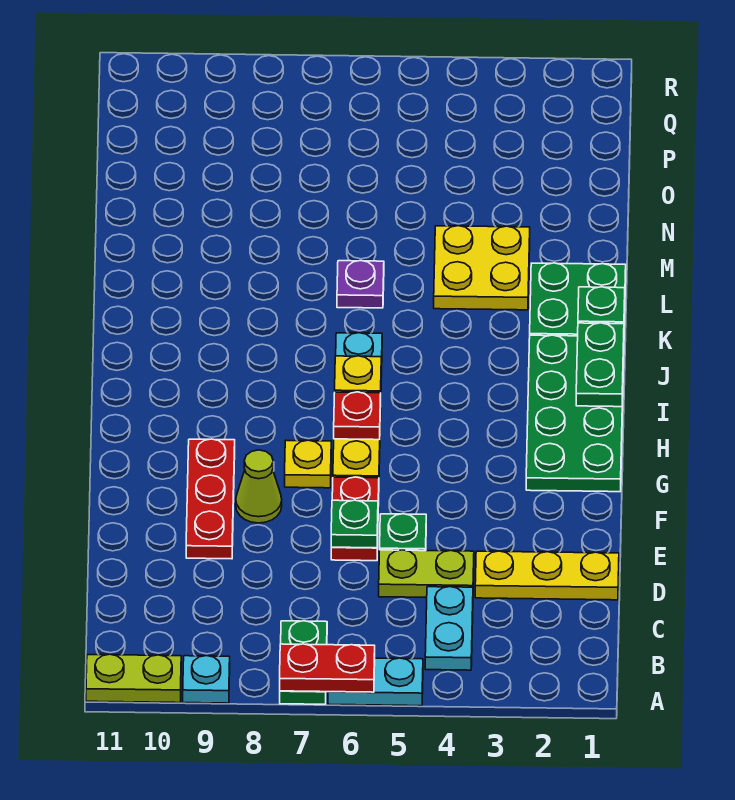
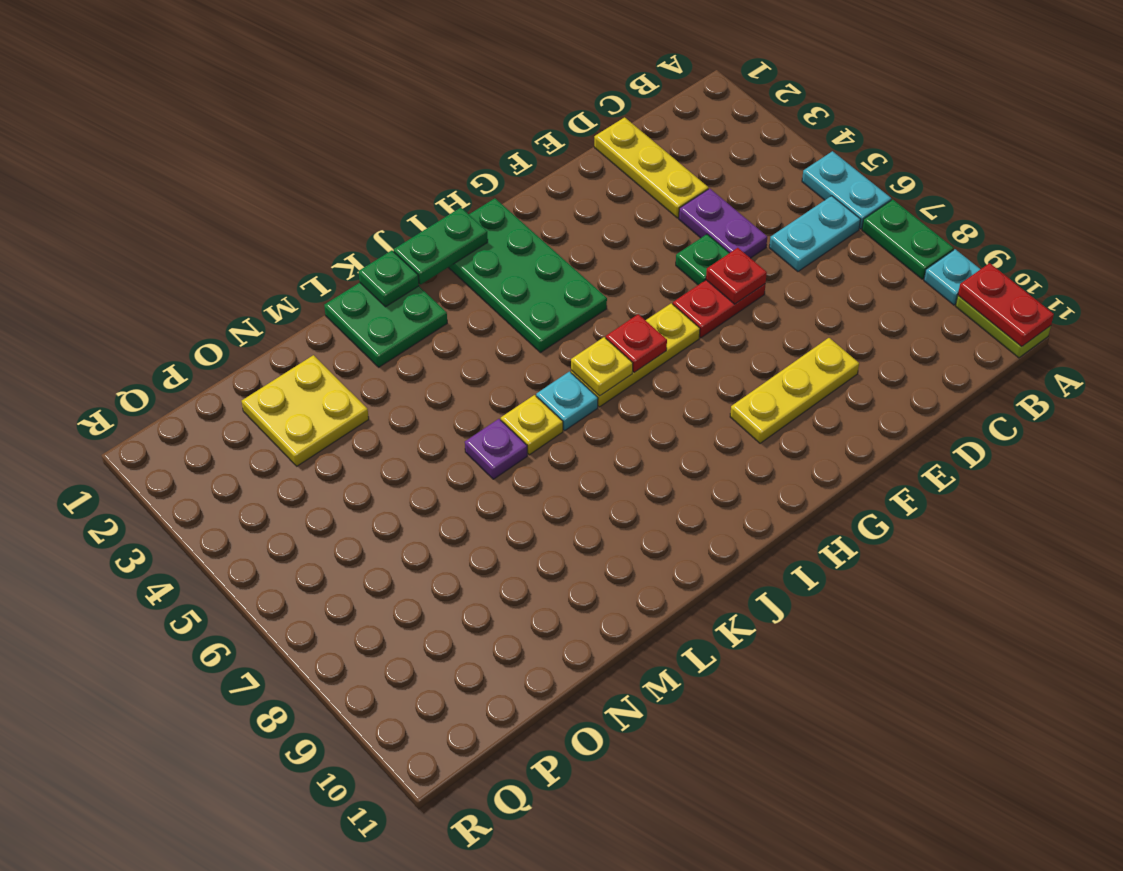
red plate A6:A7 level 2 -> red plate A10:A11 level 2
green plate A7:B7 level 1 -> green plate A7:A8 level 1
cyan plate B4:C4 level 1 -> cyan plate B6:C6 level 1
lime plate D4:D5 level 1 -> purple plate D4:D5 level 1
green plate E6 level 2 -> red plate E6 level 2
red plate E9:G9 level 1 -> yellow plate E9:G9 level 1
lime cone F8 level 1 -> none
green plate G1:J2 level 1 -> green plate H1:I4 level 1
yellow plate G7 level 1 -> yellow plate K6 level 1
yellow plate L3:M4 level 1 -> yellow plate N2:O3 level 1

